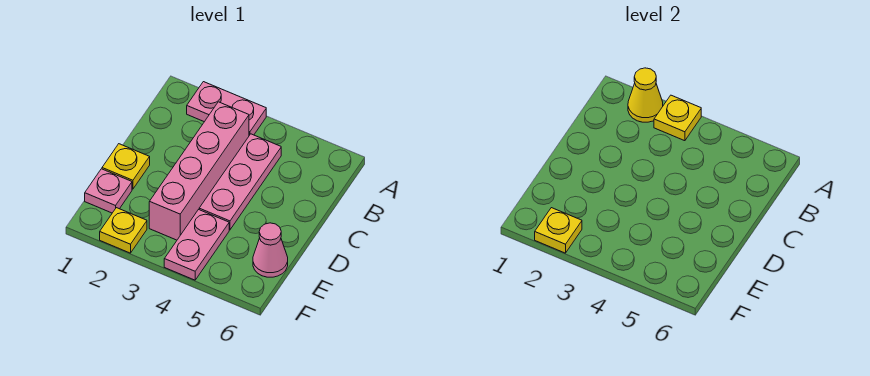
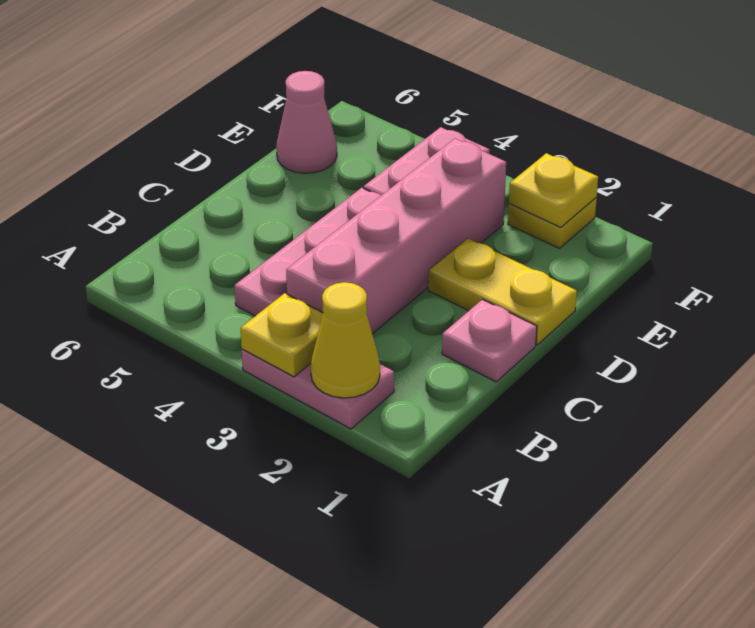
yellow plate D1 level 1 -> yellow plate D1:D2 level 1
pink plate E1 level 1 -> pink plate C1 level 1

